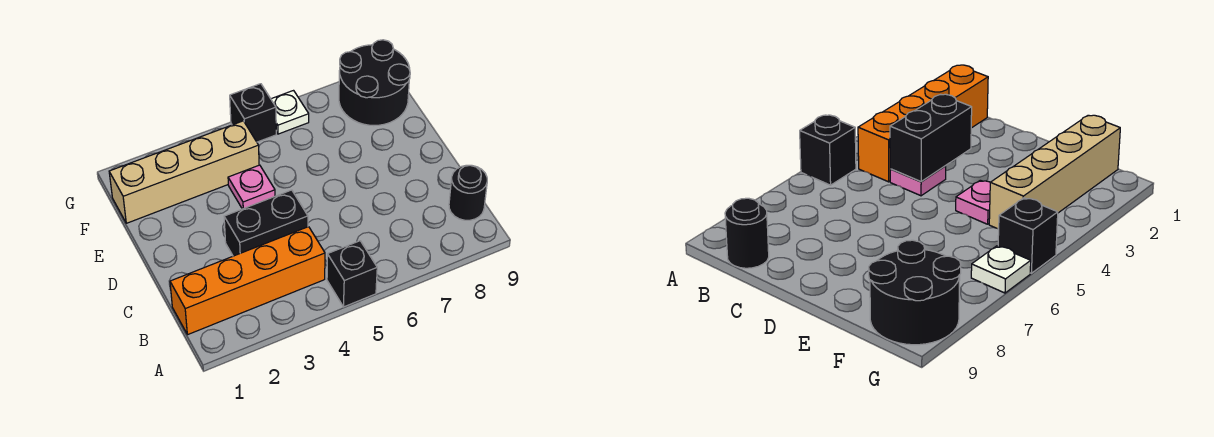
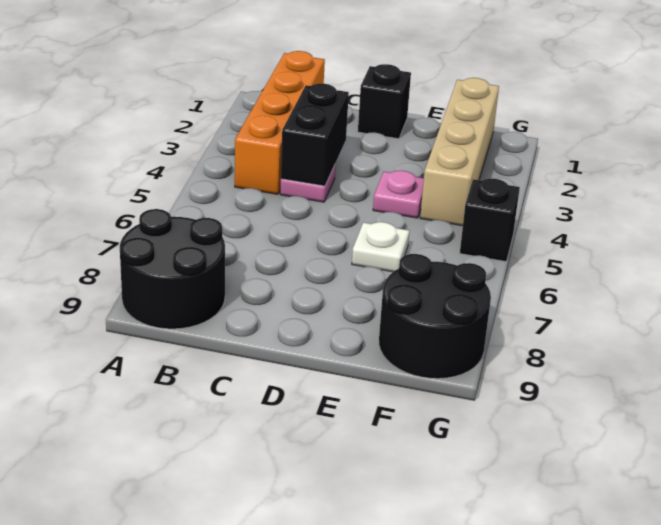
black brick A5 level 1 -> black brick D1 level 1
black round brick B9 level 1 -> black round brick A8:B9 level 1
white plate G6 level 1 -> white plate E6 level 1

